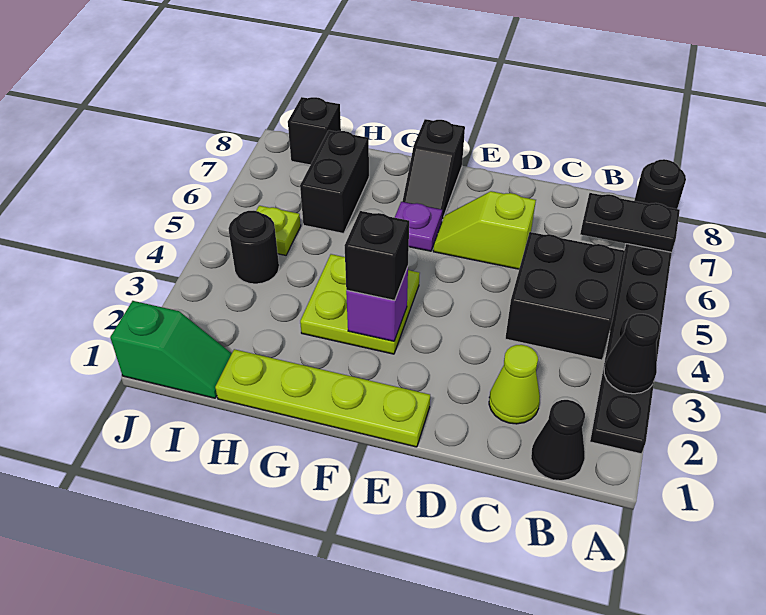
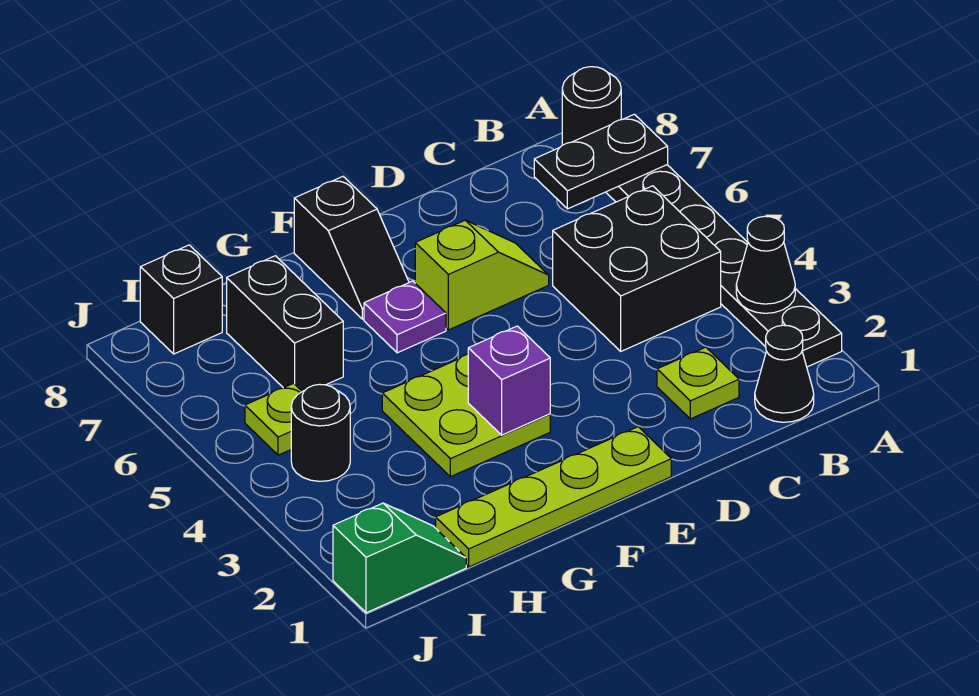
lime cone C2 level 1 -> lime plate C2 level 1
lime slope D6:E6 level 1 top D -> lime slope D6:E6 level 1 top E
black brick F3 level 3 -> none

